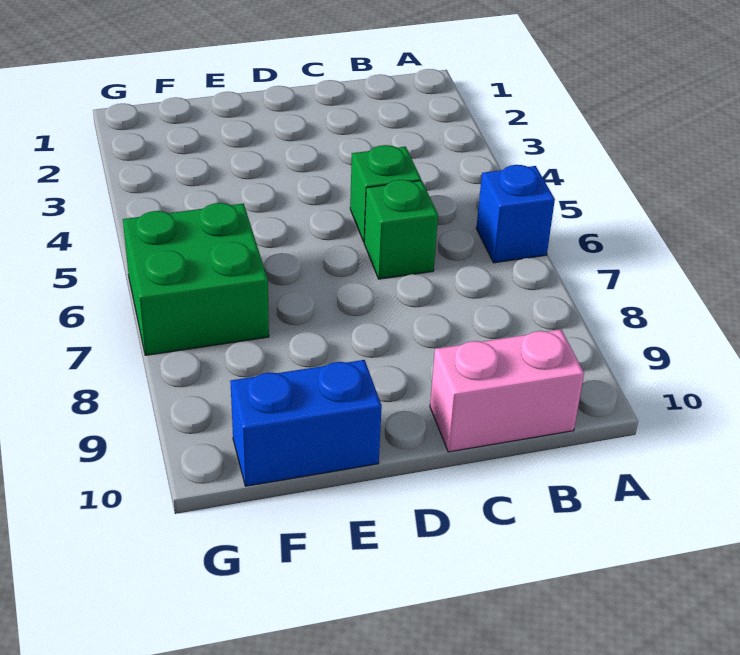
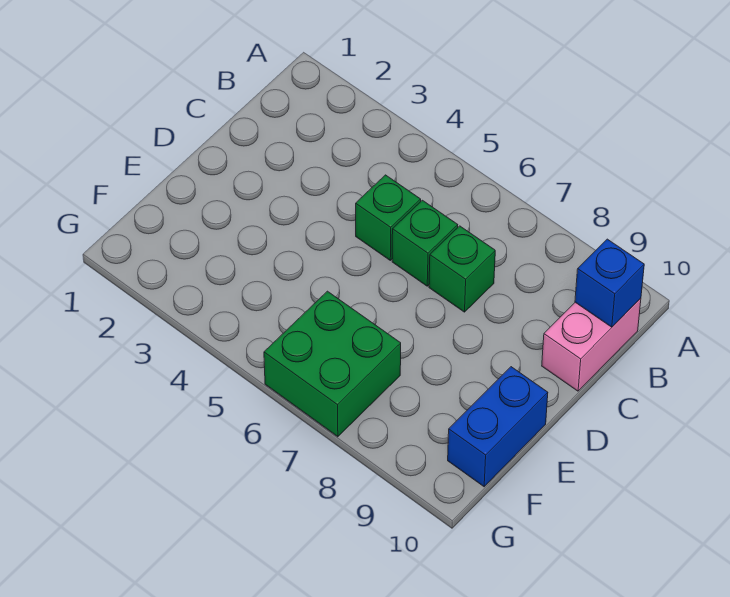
blue brick A6 level 1 -> blue brick B10 level 2
none -> green brick C7 level 1

